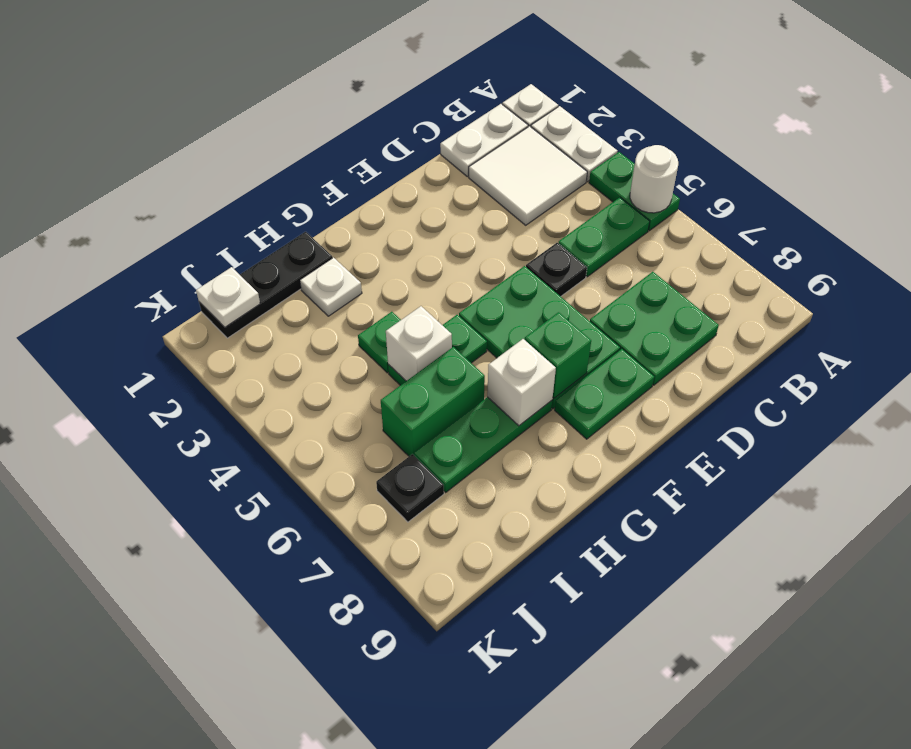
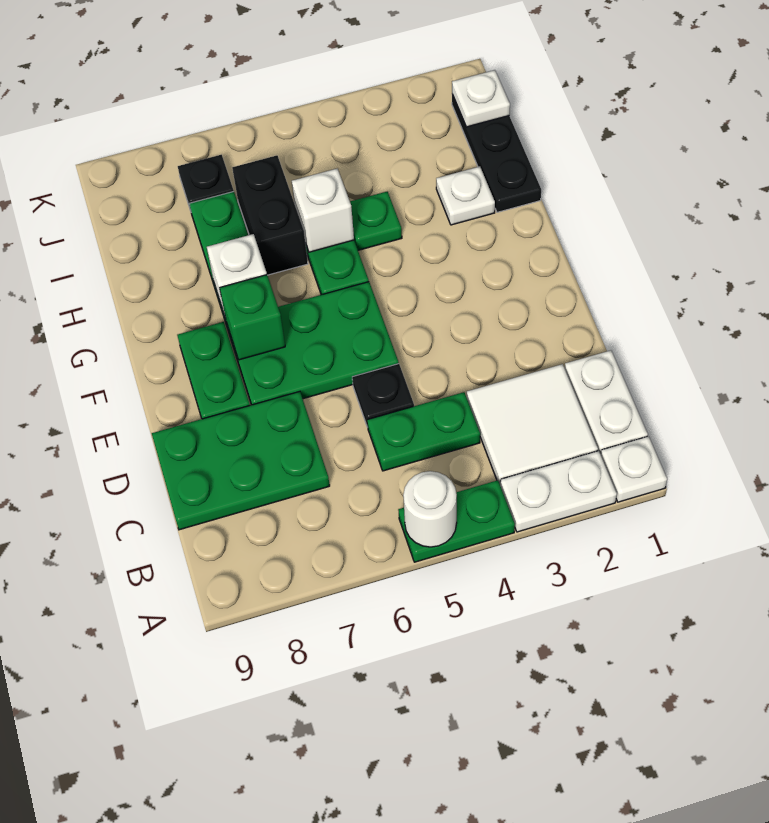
green plate B5:C5 level 1 -> green plate C4:C5 level 1
green plate C7:D8 level 1 -> green plate C7:D9 level 1
green brick H6:I6 level 1 -> black brick H6:I6 level 1

